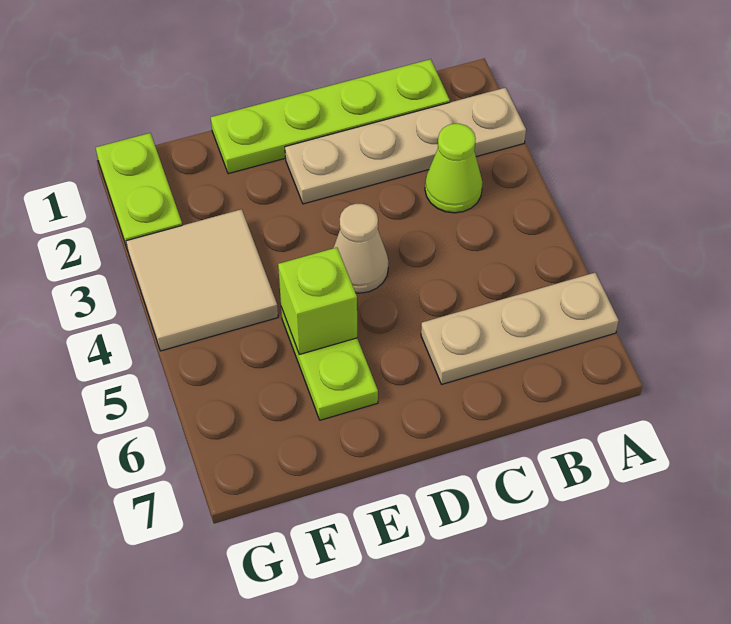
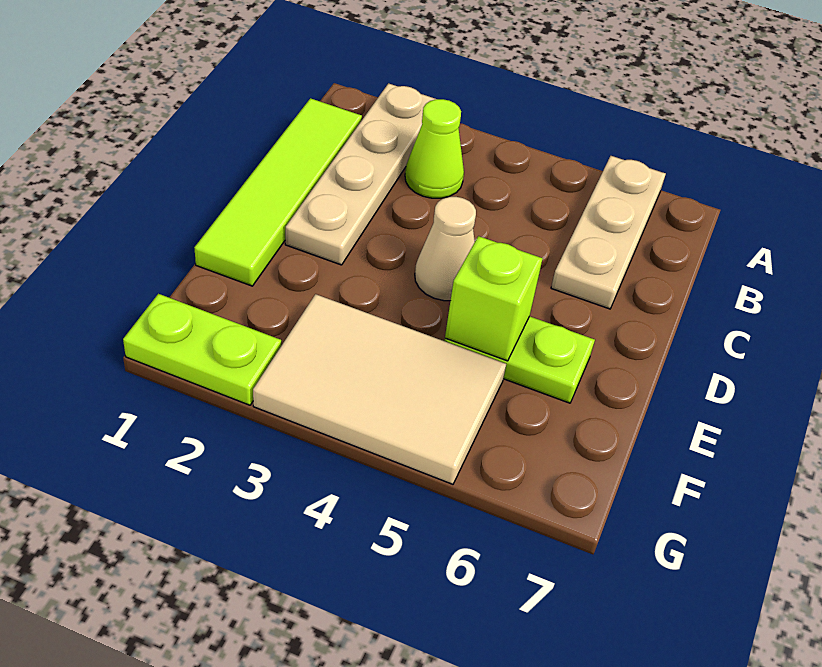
lime plate B1:E1 level 1 -> lime tile B1:E1 level 1
tan tile F3:G4 level 1 -> tan tile F3:G5 level 1

